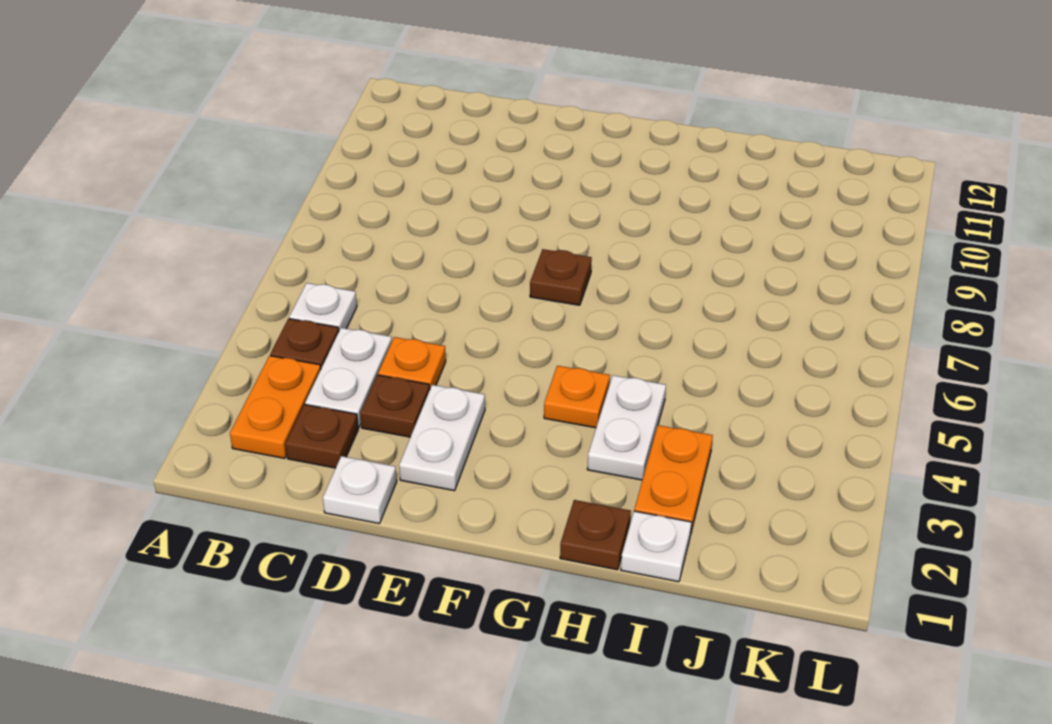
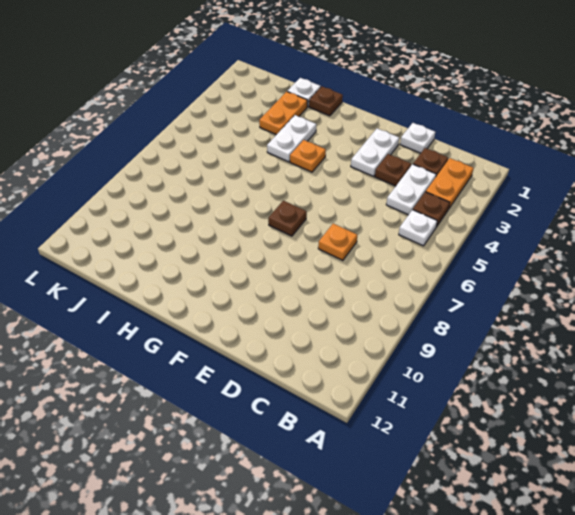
orange plate D4 level 1 -> orange plate D7 level 1

